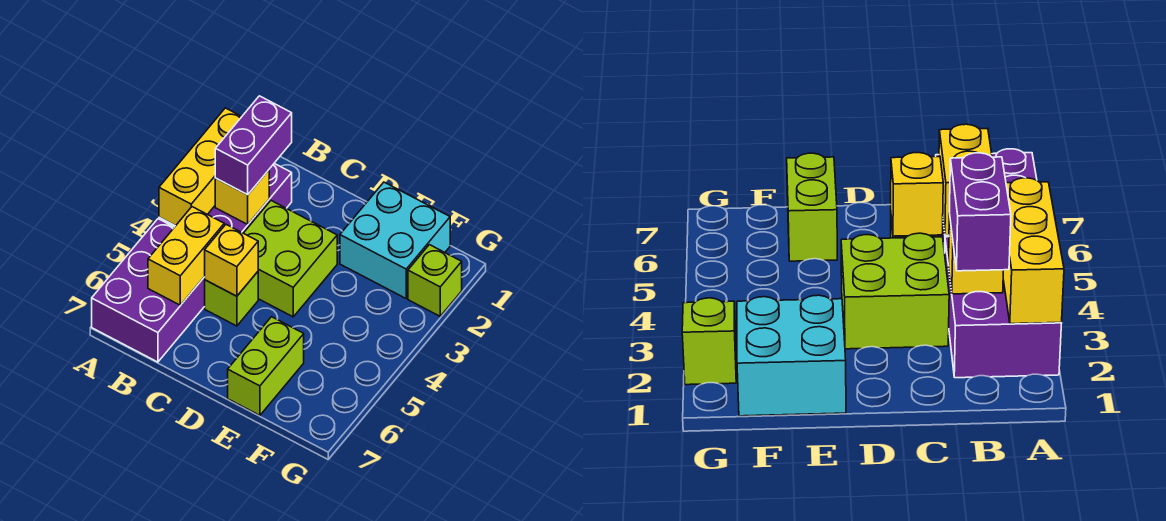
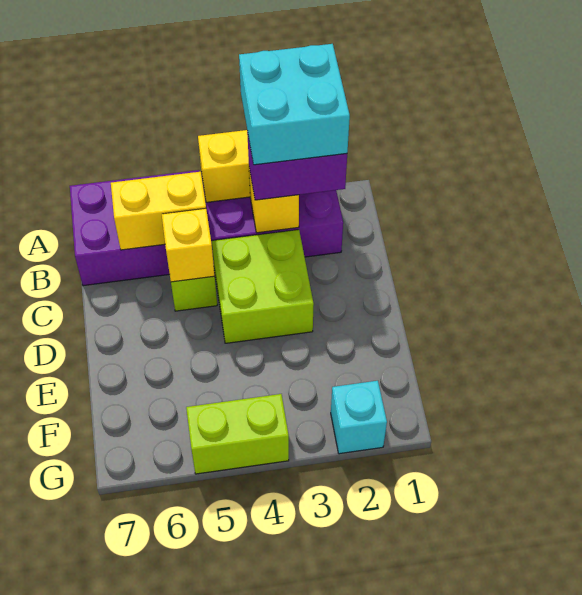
cyan brick E1:F2 level 1 -> cyan brick A2:B3 level 4
lime brick E6:E7 level 1 -> lime brick G4:G5 level 1
lime brick G2 level 1 -> cyan brick G2 level 1

